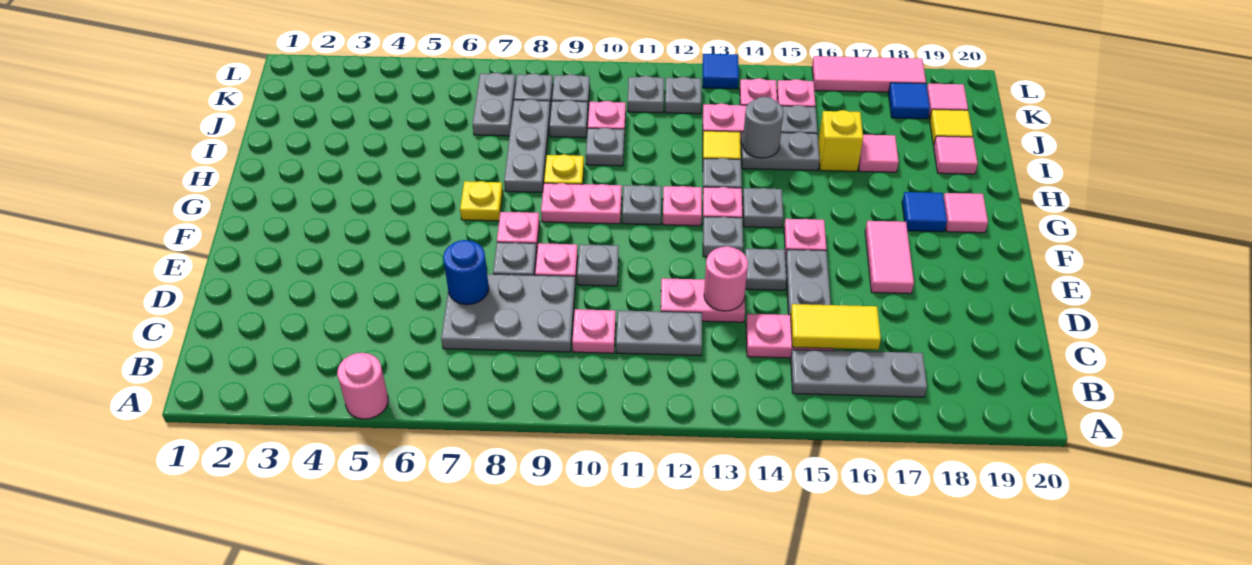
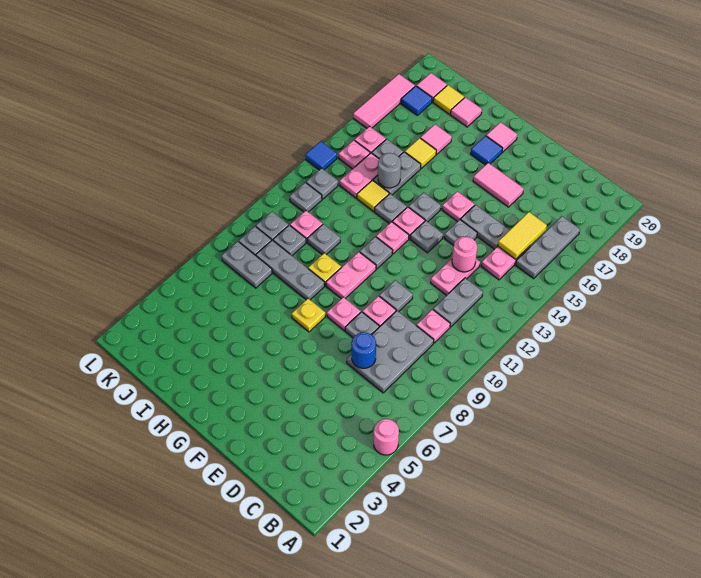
yellow brick I16 level 1 -> yellow tile I16 level 1

